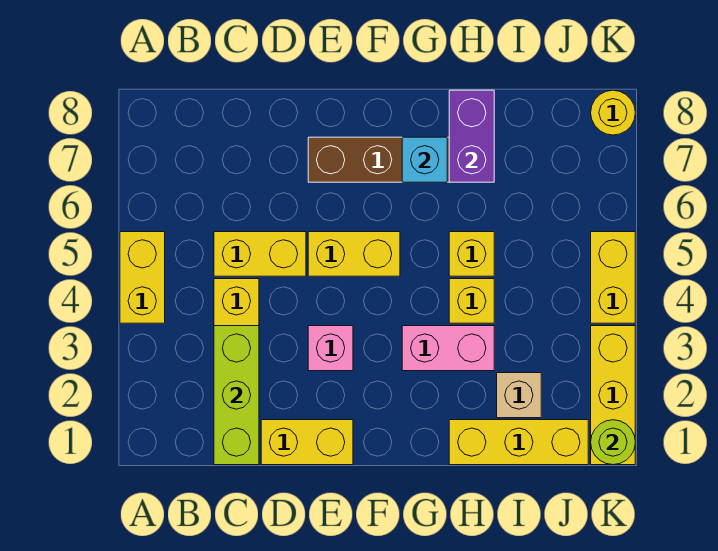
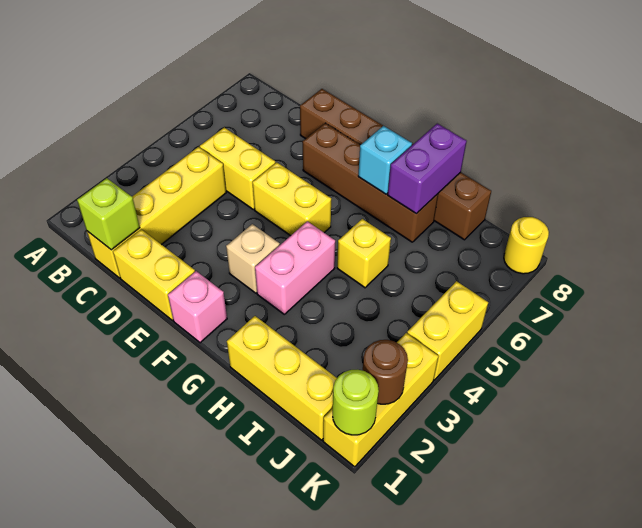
yellow brick A4:A5 level 1 -> none
lime brick C1:C3 level 2 -> lime brick C1 level 2
none -> brown brick D8:I8 level 1
pink brick E3 level 1 -> pink brick F1 level 1
pink brick G3:H3 level 1 -> pink brick G3:G4 level 1
yellow brick H4 level 1 -> none
tan brick I2 level 1 -> tan brick F3 level 1
none -> brown round brick K2 level 2

